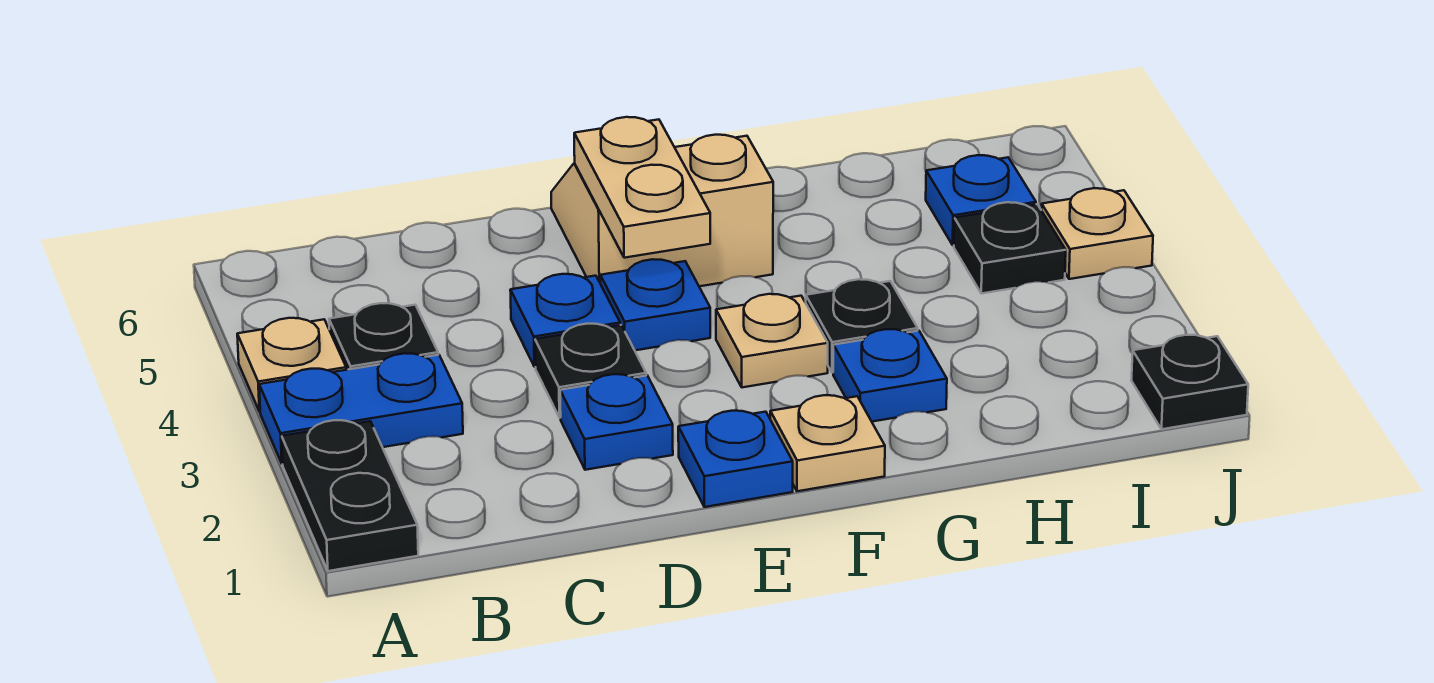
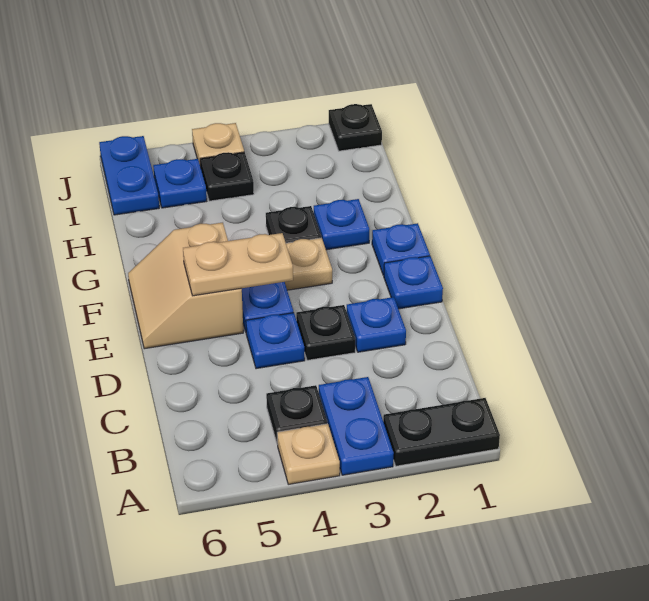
tan plate F1 level 1 -> blue plate F1 level 1
none -> blue plate I6:J6 level 1

